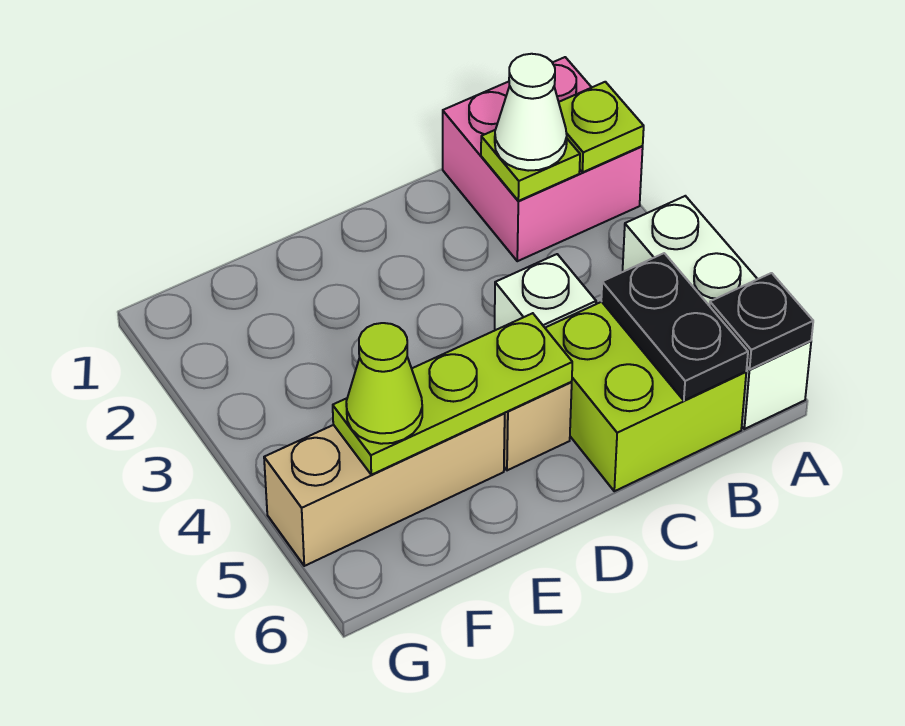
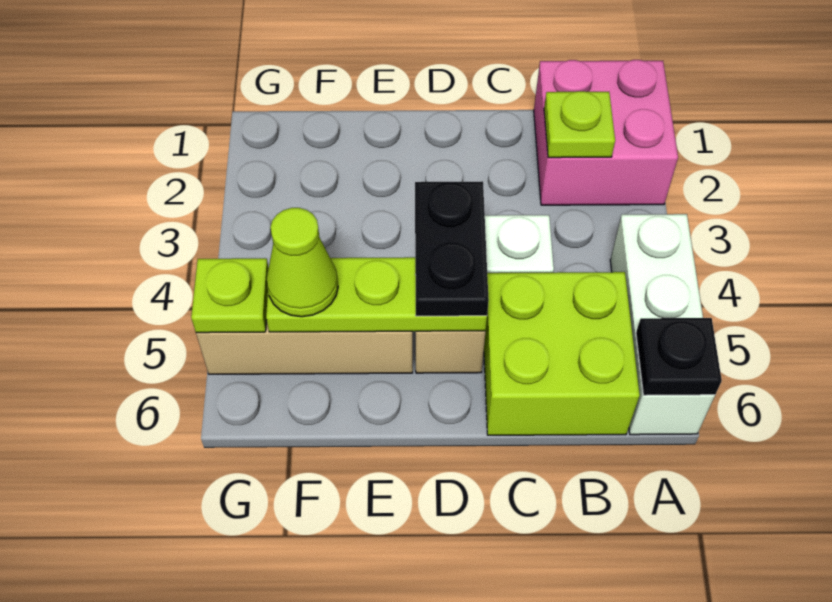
lime plate A2 level 2 -> lime plate G5 level 2
white cone B2 level 3 -> none
black plate B5:B6 level 2 -> black plate D4:D5 level 3

